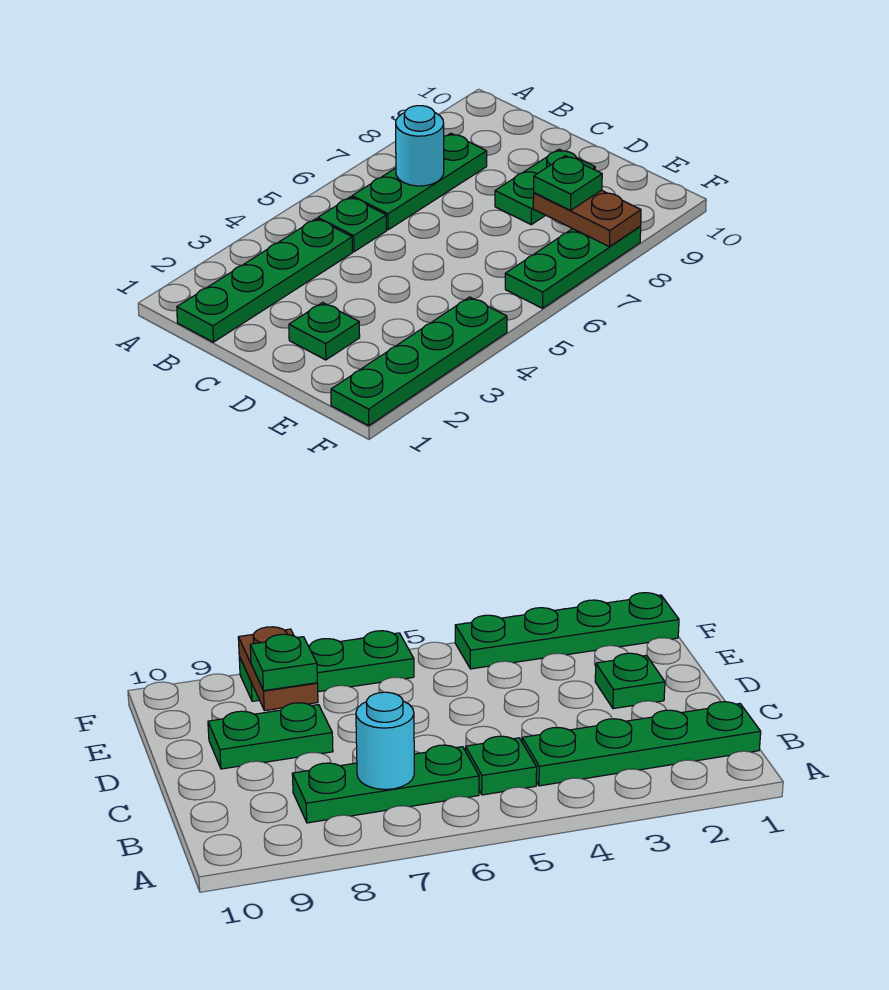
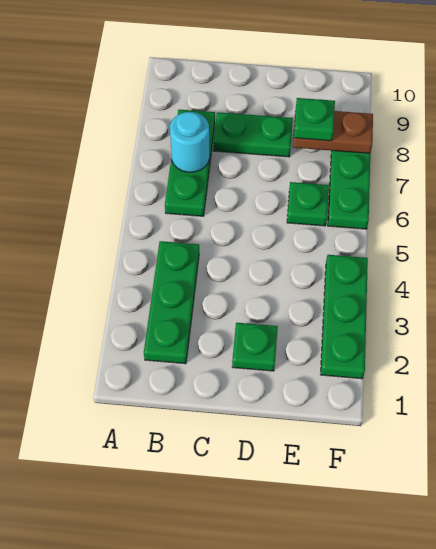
green plate B1:B4 level 1 -> green plate B2:B4 level 1
green plate B5 level 1 -> green plate E6 level 1
green plate D8:D9 level 1 -> green plate C8:D8 level 1
green plate F1:F4 level 1 -> green plate F2:F4 level 1

